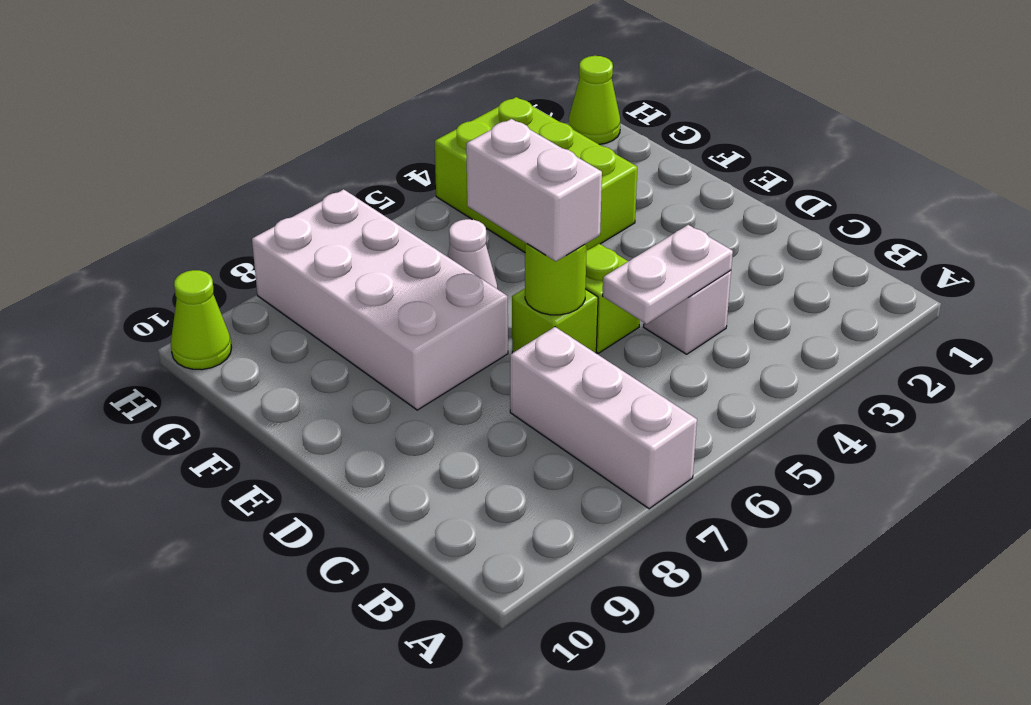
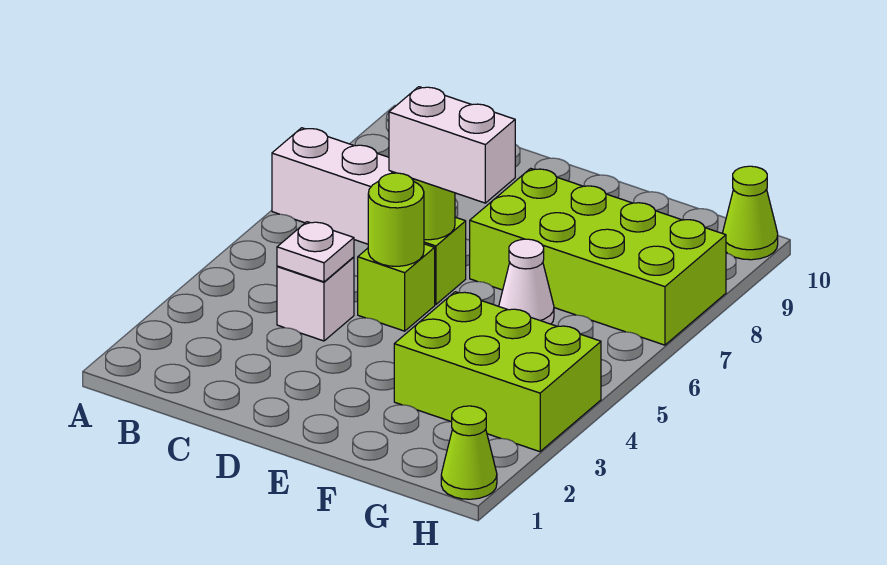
white plate C4:C5 level 2 -> white plate C4 level 2
none -> lime round brick D5 level 2
white brick E7:H8 level 1 -> lime brick E7:H8 level 1

